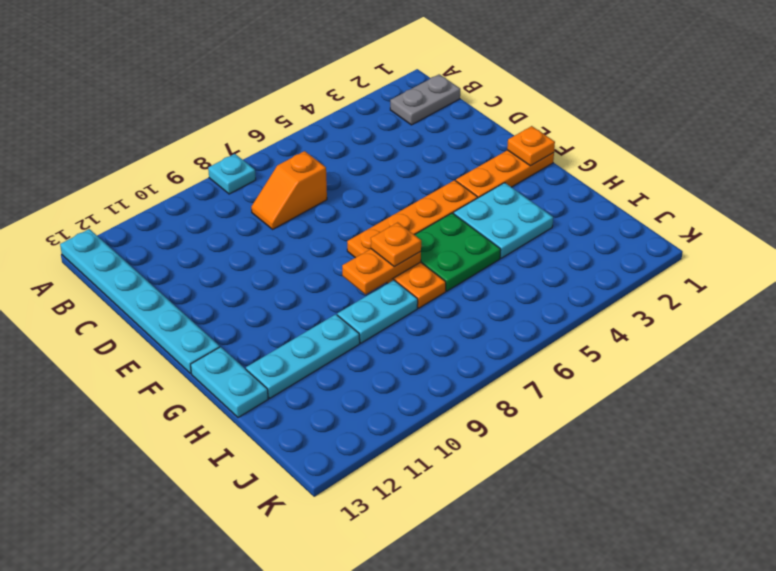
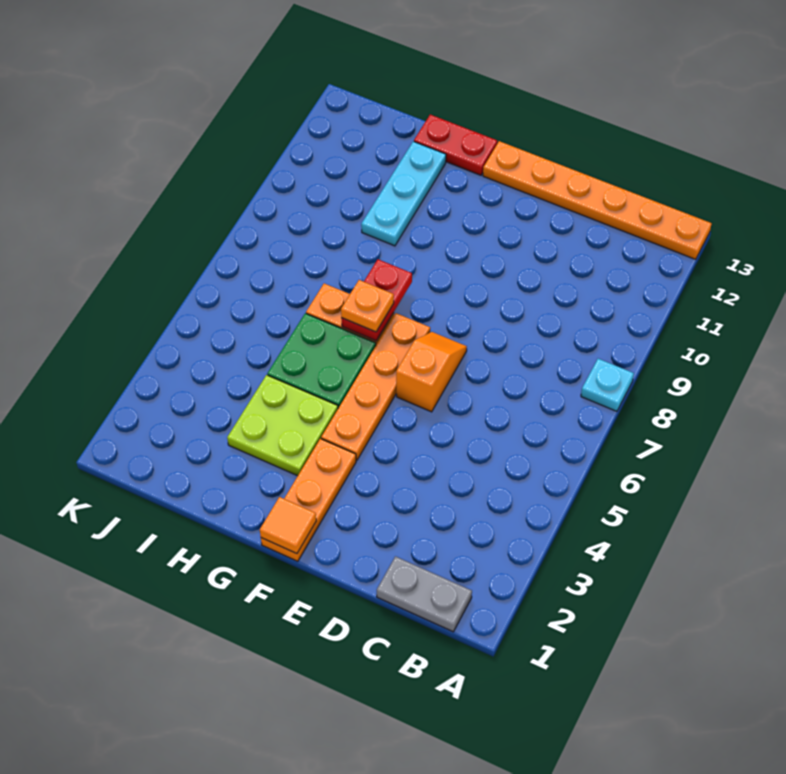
cyan plate A13:F13 level 1 -> orange plate A13:F13 level 1
grey plate B1:B2 level 1 -> grey plate B1:C1 level 1
orange slope C7:C8 level 1 top 7 -> orange slope E6:E7 level 1 top 6
orange plate F1 level 2 -> orange tile F1 level 2
cyan plate G3:H4 level 1 -> lime plate G3:H4 level 1
orange plate G7:G8 level 2 -> red plate G7:G8 level 2
cyan plate G13:H13 level 1 -> red plate G13:H13 level 1
cyan plate H8:H9 level 1 -> none

